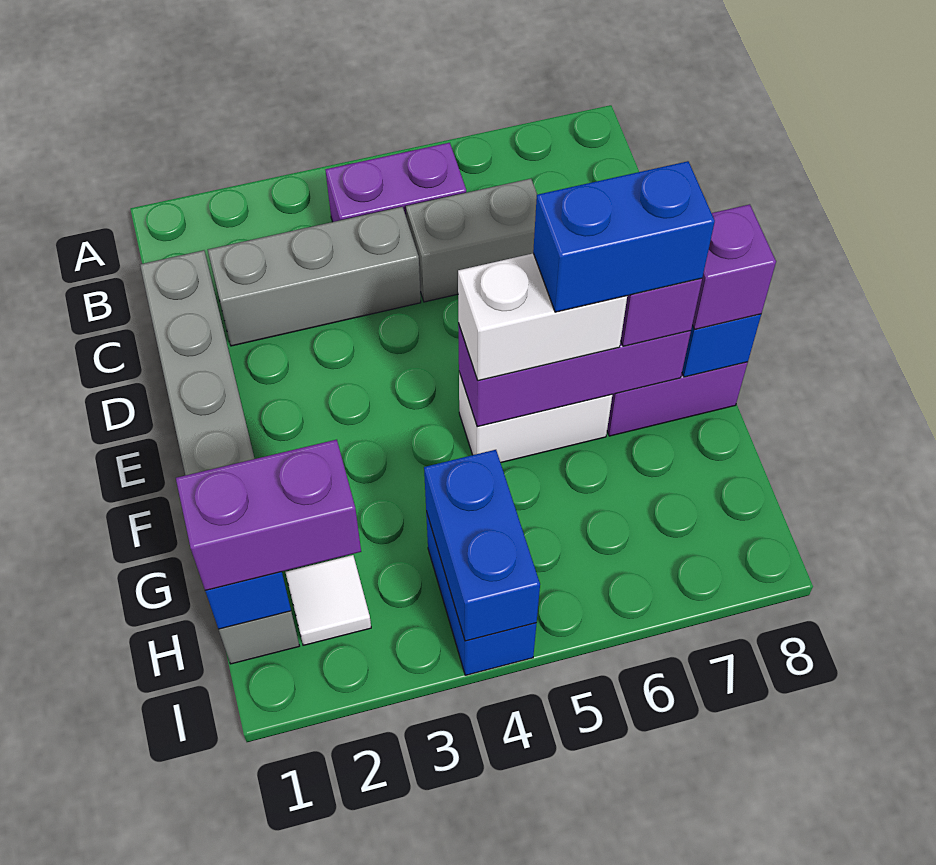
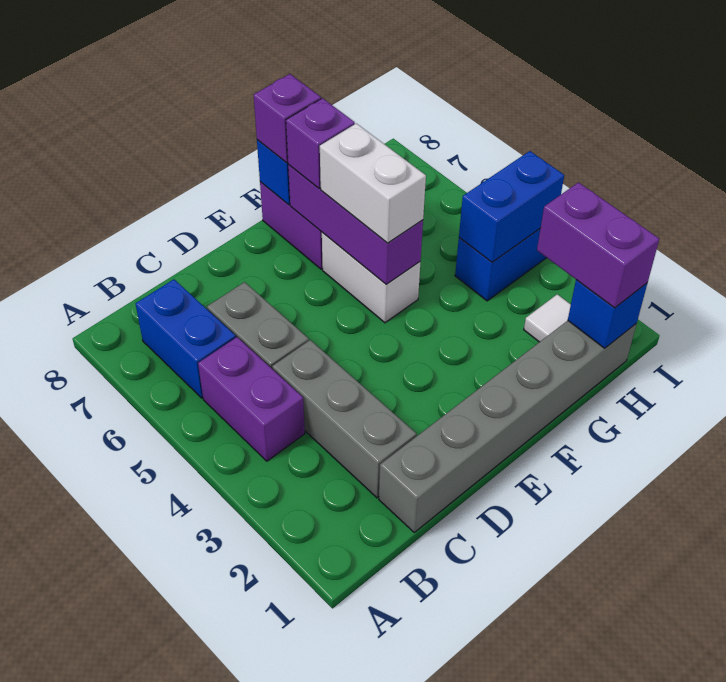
blue brick F6:F7 level 4 -> blue brick B6:B7 level 1

